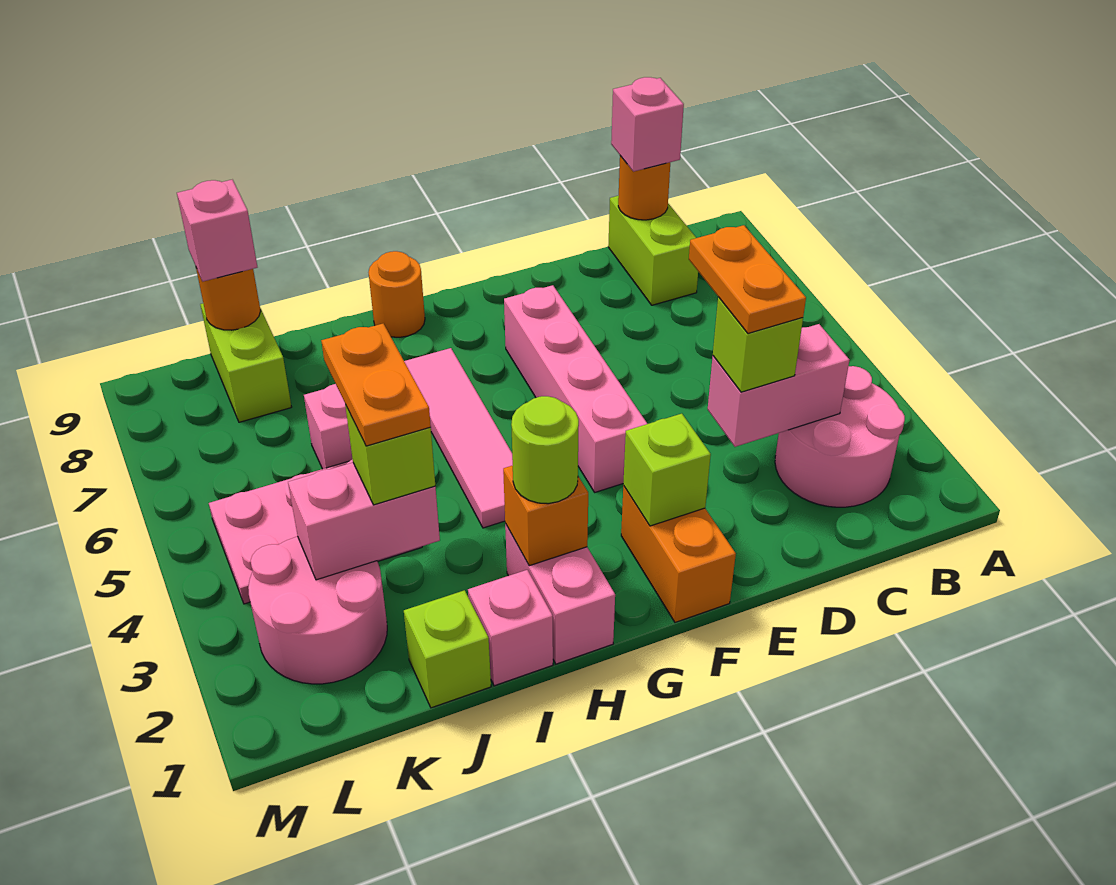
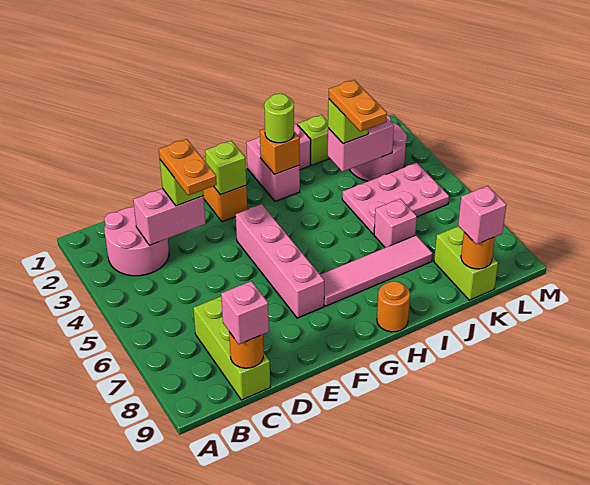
lime brick C8:C9 level 1 -> lime brick C7:C9 level 1
pink tile H4:H7 level 1 -> pink tile G7:J7 level 1

